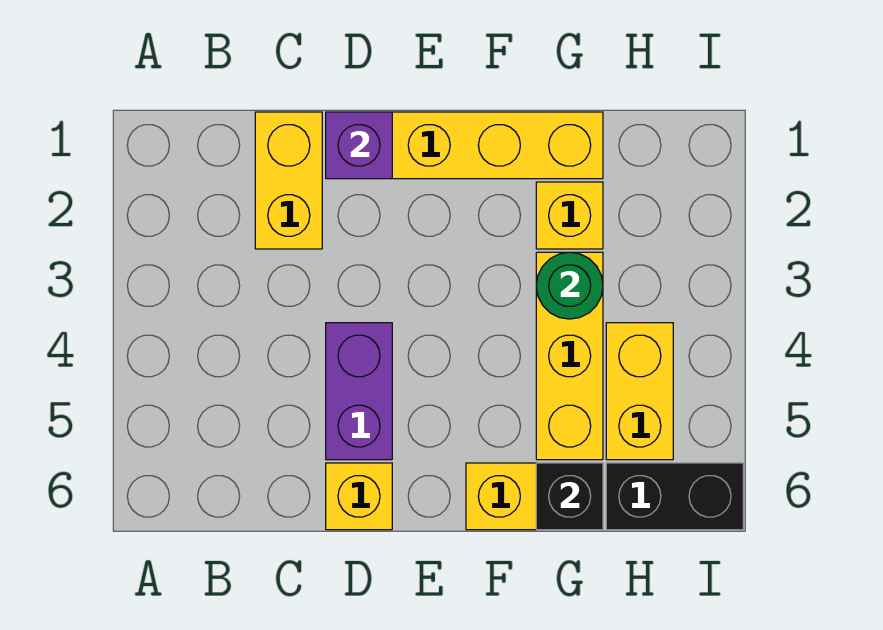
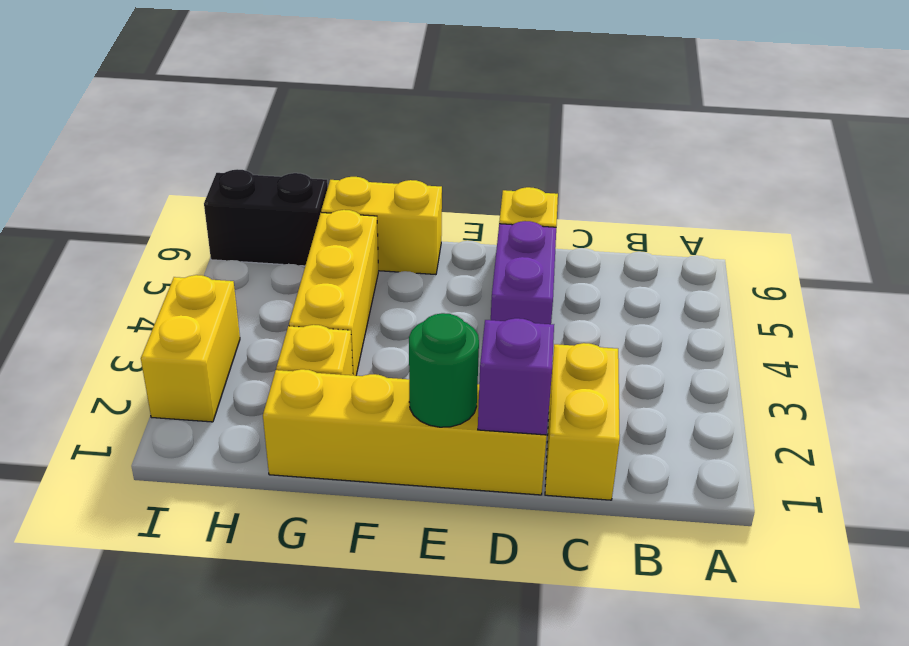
green round brick G3 level 2 -> green round brick E1 level 2
black brick G6 level 2 -> none
yellow brick H4:H5 level 1 -> yellow brick I2:I3 level 1

